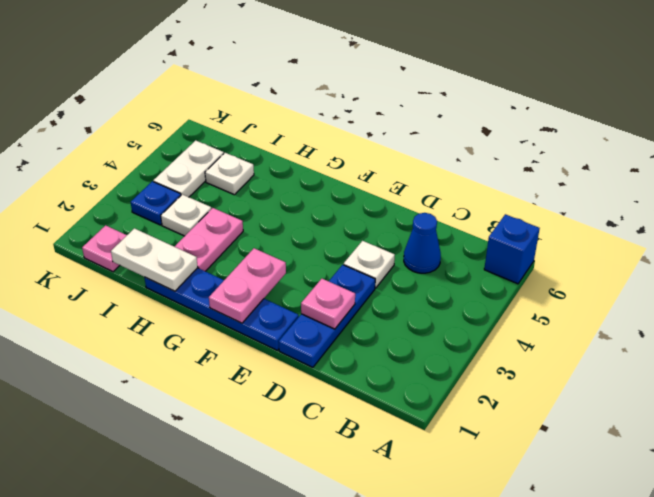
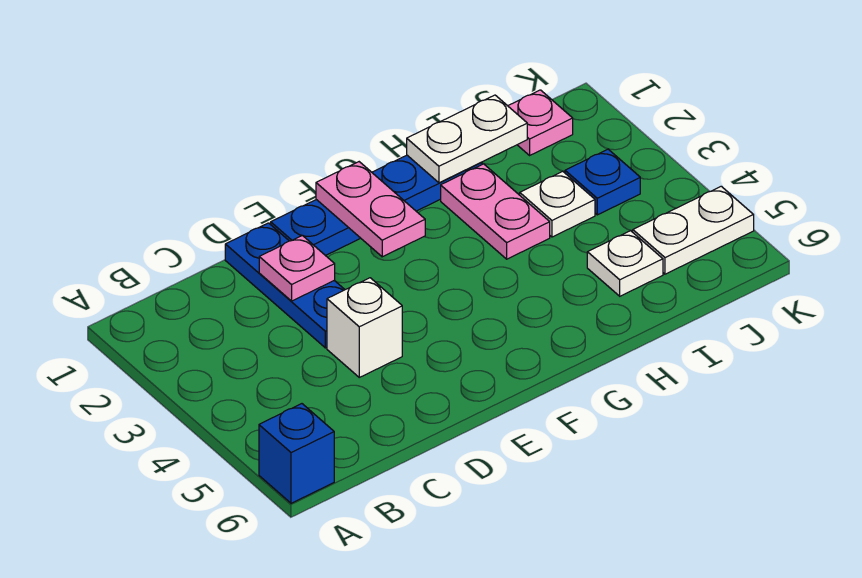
blue cone C5 level 1 -> none
white plate D4 level 1 -> white brick D4 level 1
white plate J4:J5 level 1 -> white plate J5:K5 level 1

